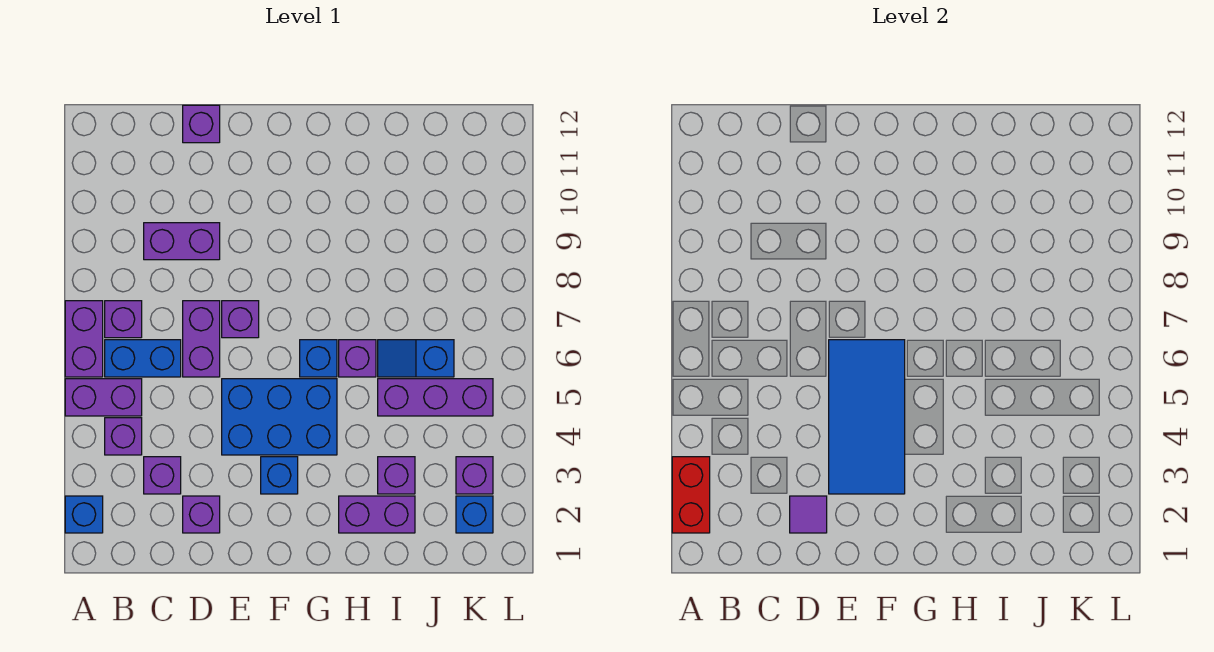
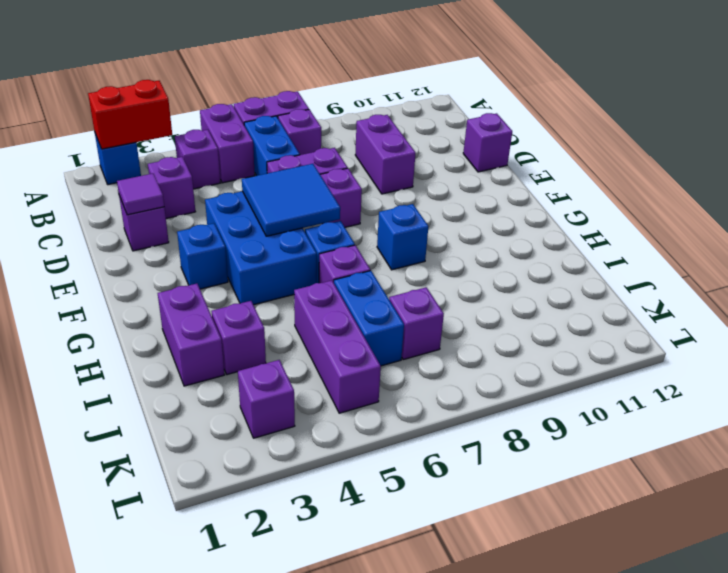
blue tile E3:F6 level 2 -> blue tile E5:F6 level 2
blue slope I6:J6 level 1 top J -> blue brick I6:J6 level 1
none -> purple brick J7 level 1
blue brick K2 level 1 -> blue brick G8 level 1

